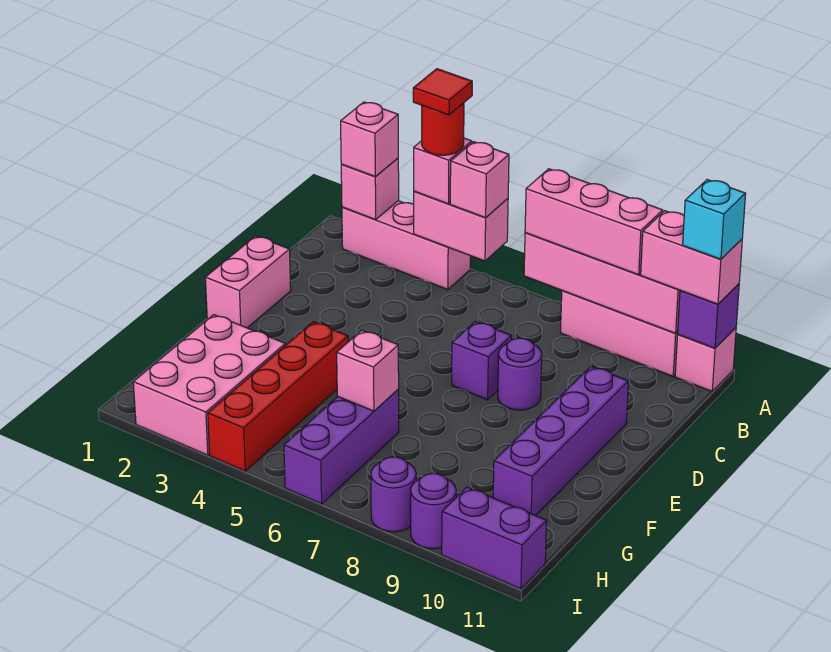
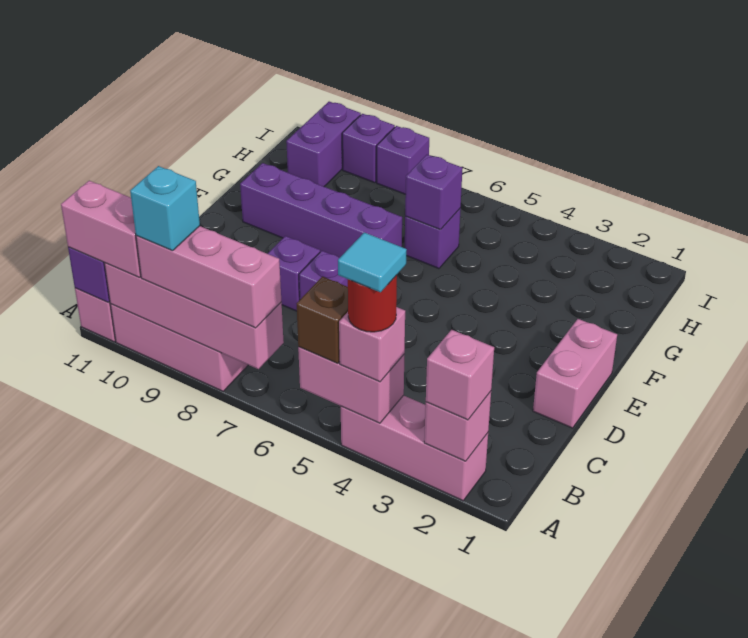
red tile A4 level 5 -> cyan tile A4 level 5
pink brick A5 level 3 -> brown brick A5 level 3
cyan brick A11 level 4 -> cyan brick A9 level 4
purple round brick D8 level 1 -> purple brick D8 level 1
purple brick D10:G10 level 1 -> purple brick F7:F10 level 1
red brick F4:I4 level 1 -> none
pink brick G2:I3 level 1 -> none
purple brick G6:I6 level 1 -> purple brick G6 level 1
pink brick G6 level 2 -> purple brick G6 level 2
purple round brick I8 level 1 -> purple brick I8 level 1
purple round brick I9 level 1 -> purple brick I9 level 1
purple brick I10:I11 level 1 -> purple brick H10:I10 level 1

